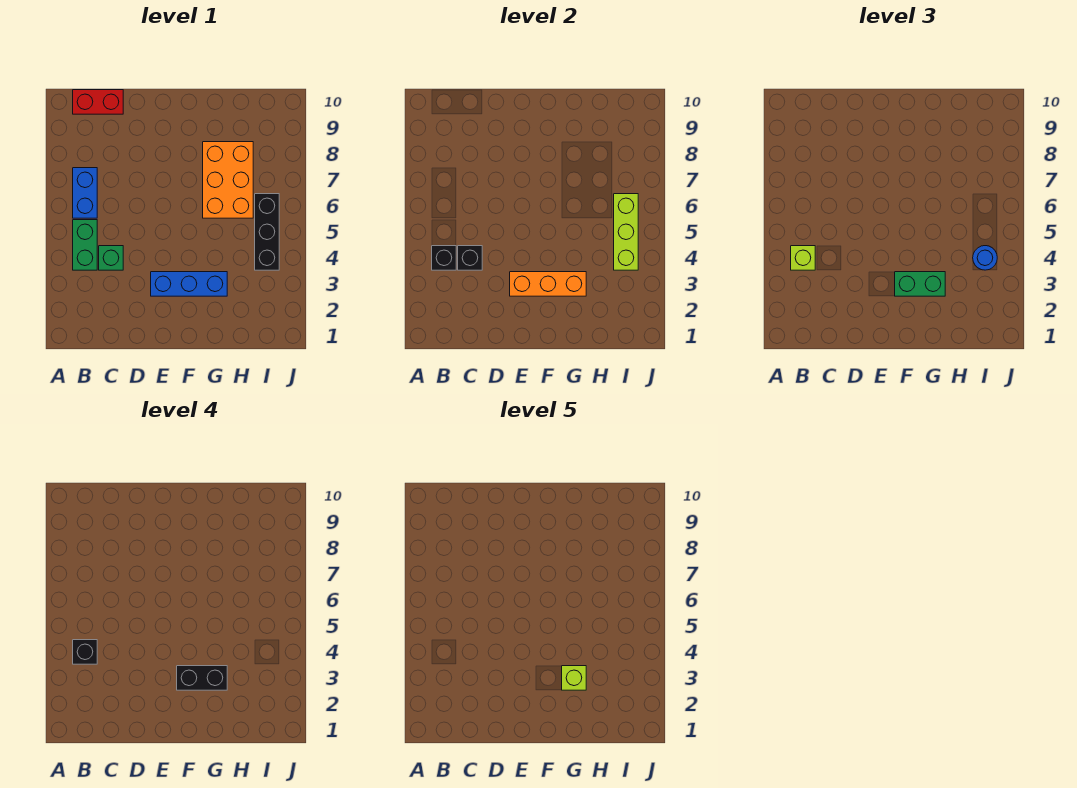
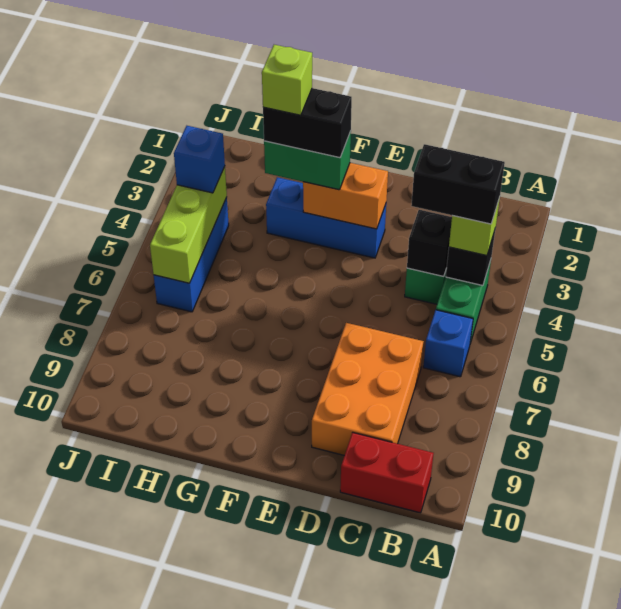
black brick B4 level 4 -> black brick B4:C4 level 4
blue brick B6:B7 level 1 -> blue brick B6 level 1
orange brick E3:G3 level 2 -> orange brick E3:F3 level 2
orange brick G6:H8 level 1 -> orange brick C7:D9 level 1
black brick I4:I6 level 1 -> blue brick I4:I6 level 1
blue round brick I4 level 3 -> blue brick I4 level 3

